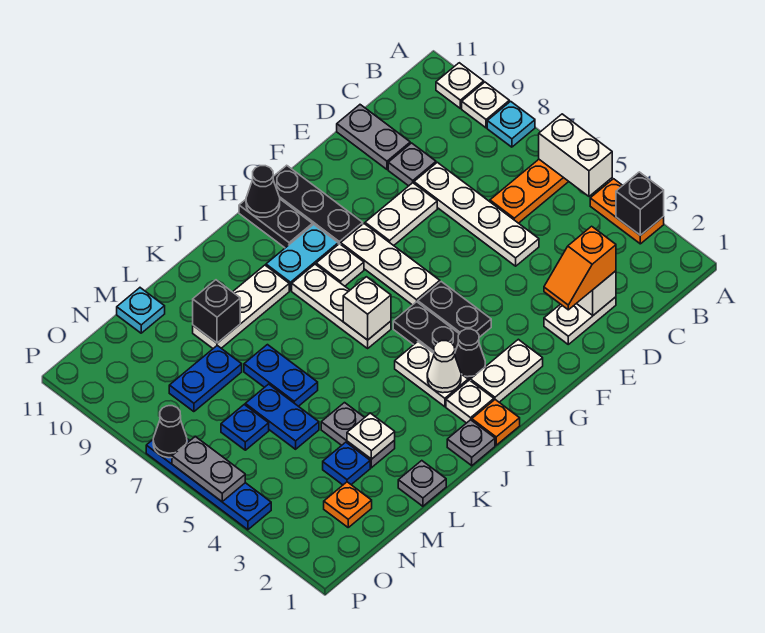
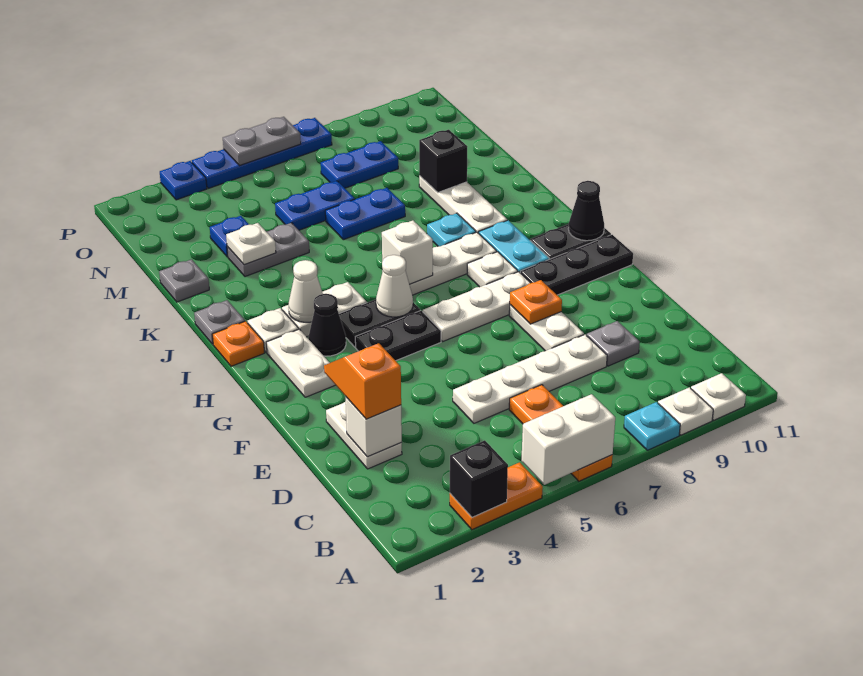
grey plate D10:D11 level 1 -> none
none -> white cone H5 level 2
blue plate M8:N8 level 1 -> blue plate N7:N8 level 1
cyan plate M11 level 1 -> cyan plate J8 level 1
orange plate N2 level 1 -> orange plate F8 level 2
blue plate N6 level 1 -> blue plate P3 level 1
black cone P7 level 2 -> none

